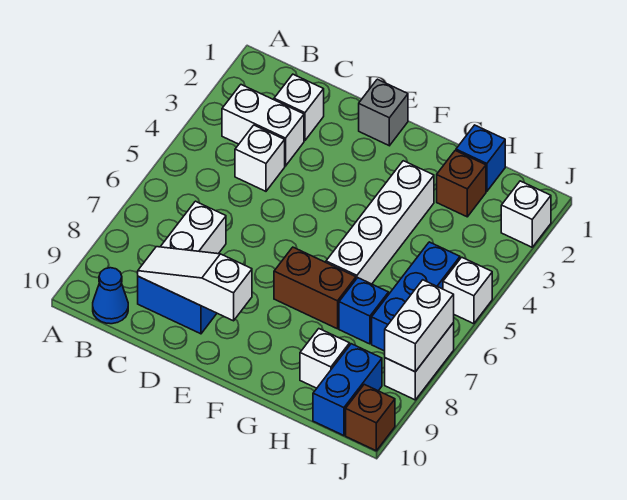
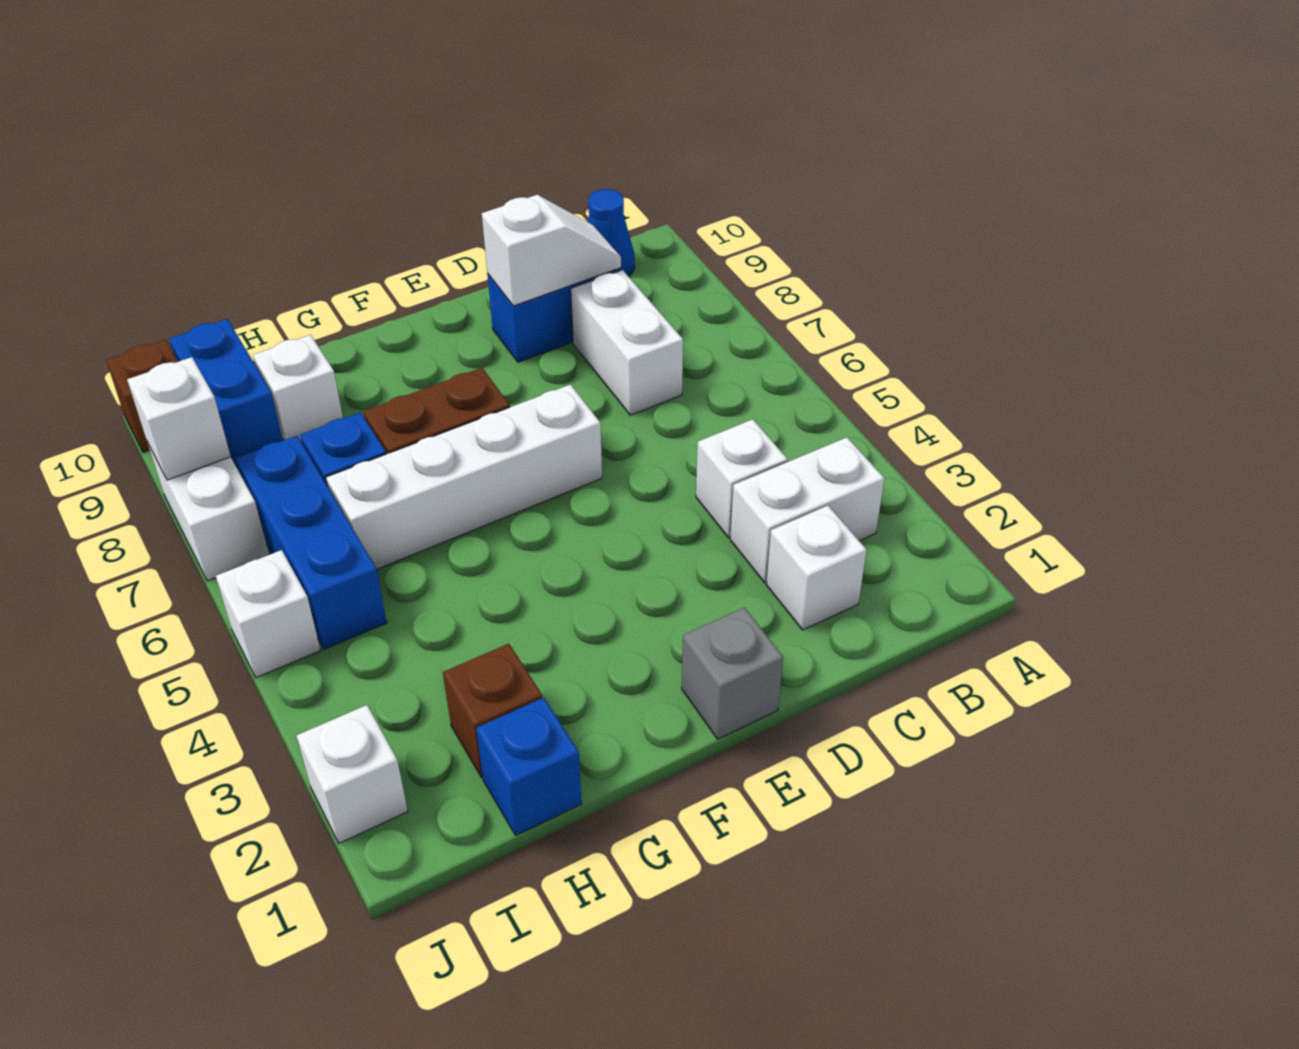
white slope C9:E9 level 2 top E -> white slope C9:D9 level 2 top D
white brick G3:G6 level 1 -> white brick E6:H6 level 1
white brick J7:J8 level 2 -> white brick J8 level 2

